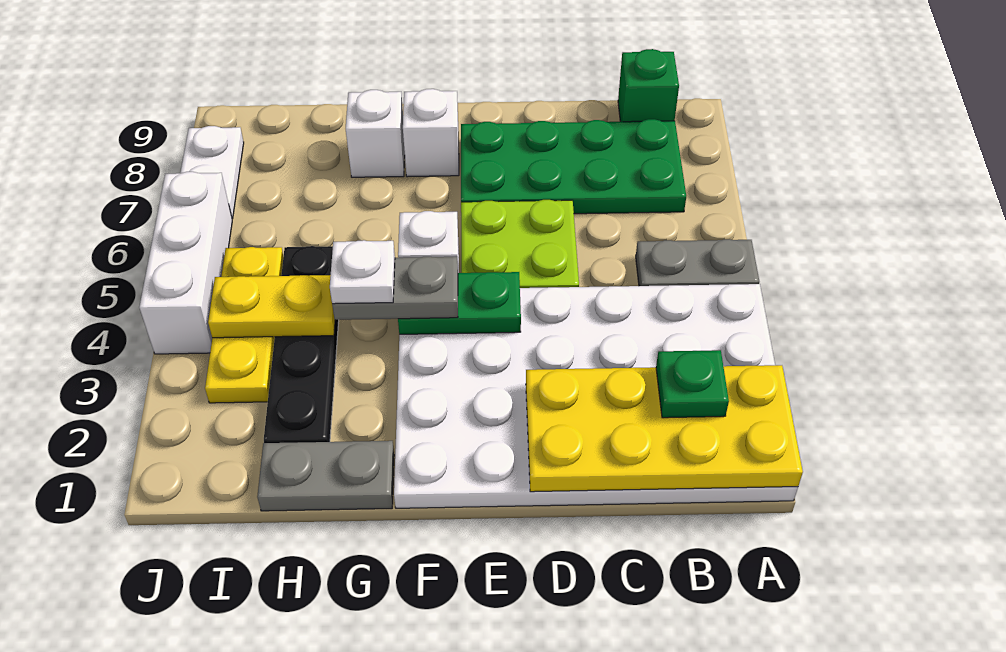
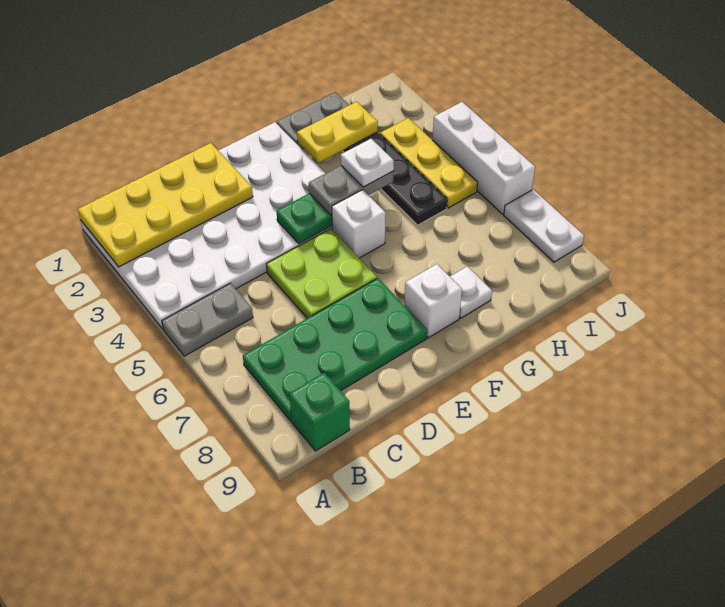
green plate B2 level 3 -> none
white brick G8 level 1 -> white plate G8 level 1
yellow plate H4:I4 level 2 -> yellow plate G2:H2 level 2

